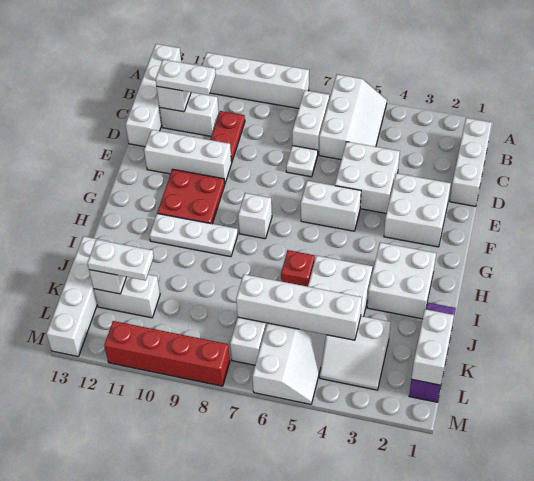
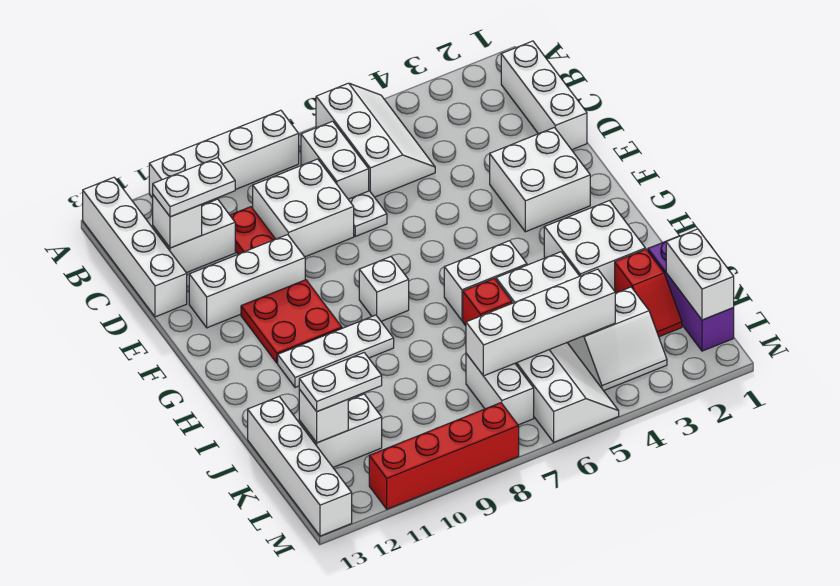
white brick D4:E5 level 1 -> white brick C8:D9 level 1
white brick F5:F6 level 1 -> white brick H5:H6 level 1
none -> red slope J2:K2 level 1 top J

